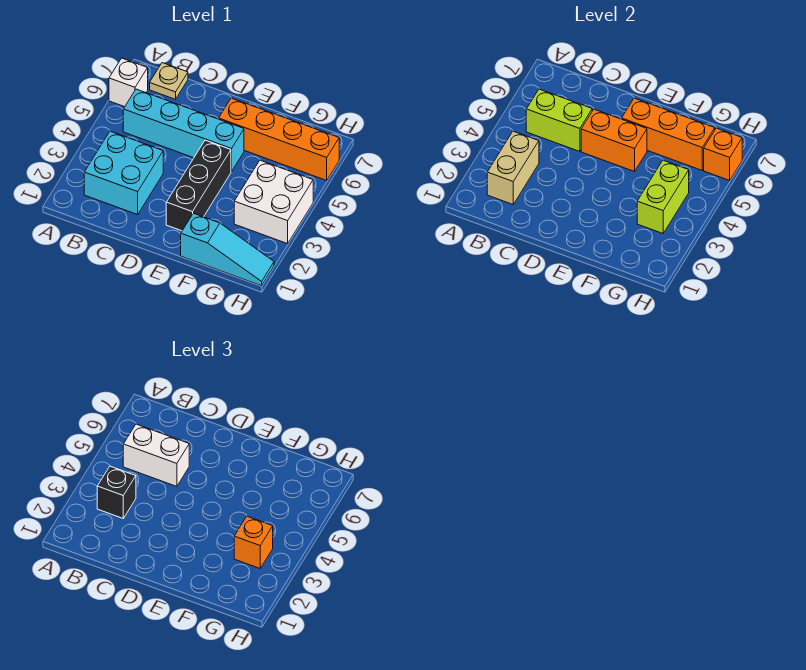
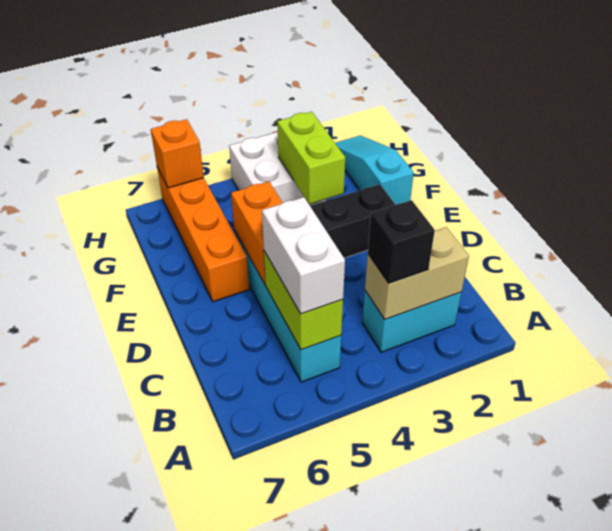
white brick A6 level 1 -> none
cyan brick B2:C3 level 1 -> cyan brick B2:B3 level 1
tan plate B7 level 1 -> none
orange brick E6:G6 level 2 -> none
lime brick G3:G4 level 2 -> lime brick F3:G3 level 2
orange brick G3 level 3 -> none

